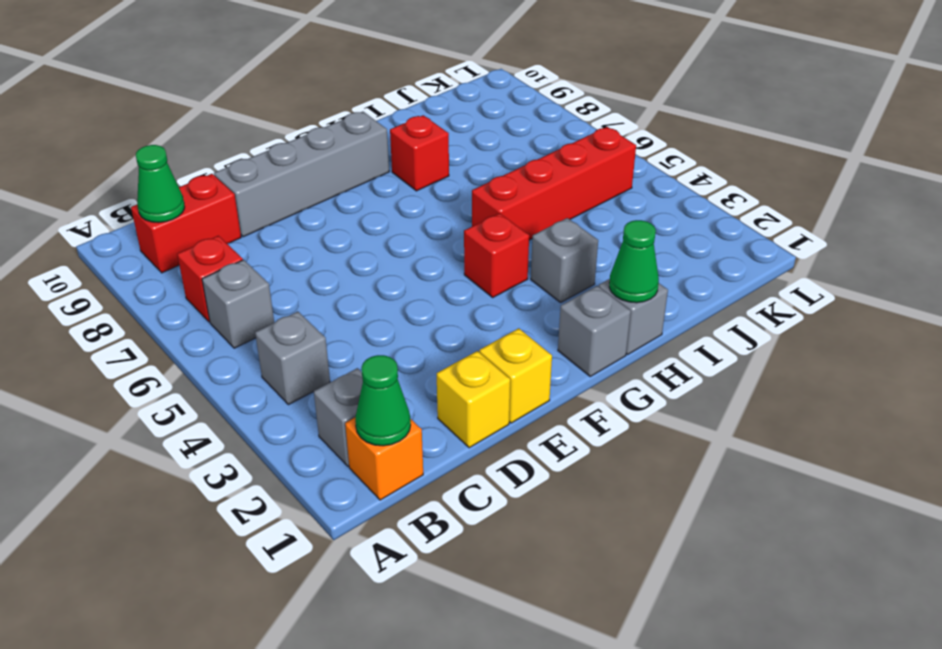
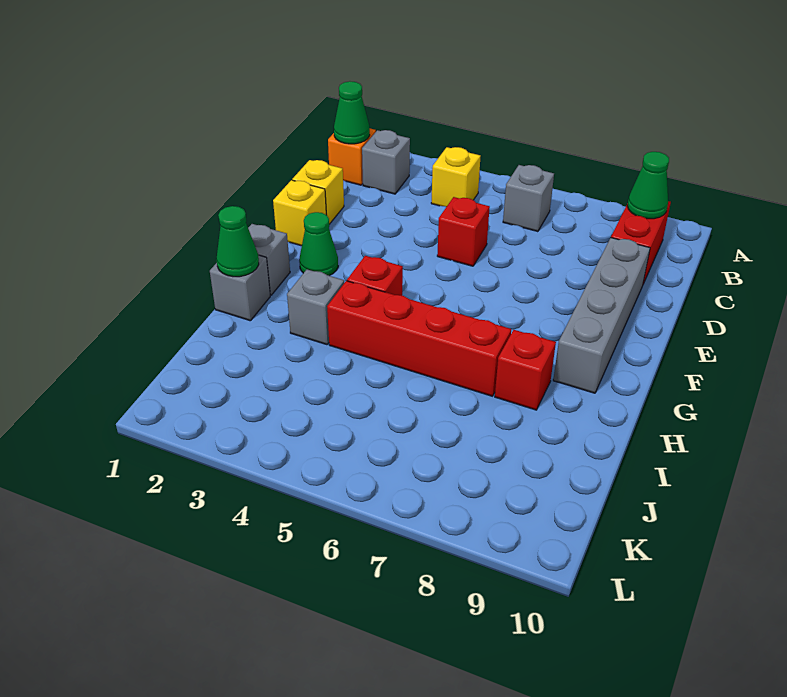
grey brick B4 level 1 -> yellow brick B4 level 1
red brick B7 level 1 -> red brick D5 level 1
none -> green cone F2 level 1
red brick H5:K5 level 1 -> red brick H4:H7 level 1

